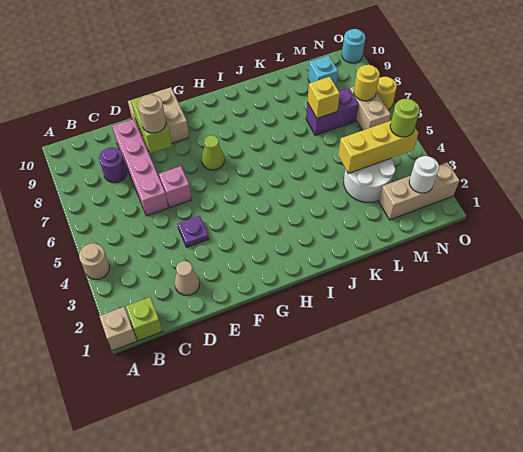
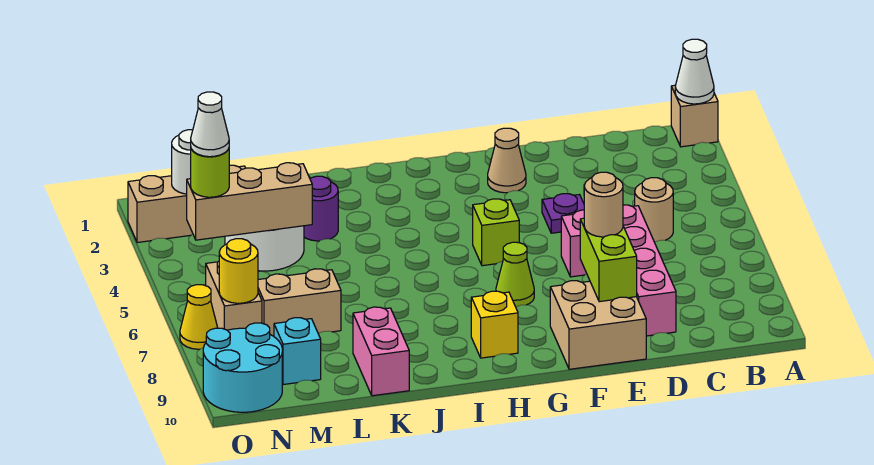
none -> white cone A1 level 2
tan round brick A4 level 1 -> tan round brick C5 level 1
lime brick B1 level 1 -> lime brick G5 level 1
purple round brick C8 level 1 -> purple round brick K3 level 1
tan cone D2 level 1 -> tan cone F2 level 1
none -> pink brick K9:K10 level 1
yellow brick L4:N4 level 2 -> tan brick L4:N4 level 2
purple brick L7:M7 level 1 -> tan brick L7:M7 level 1
yellow brick L7 level 2 -> yellow brick H9 level 1
none -> white cone N4 level 4
yellow round brick O7 level 1 -> yellow cone O7 level 1
cyan round brick O10 level 1 -> cyan round brick N9:O10 level 1

